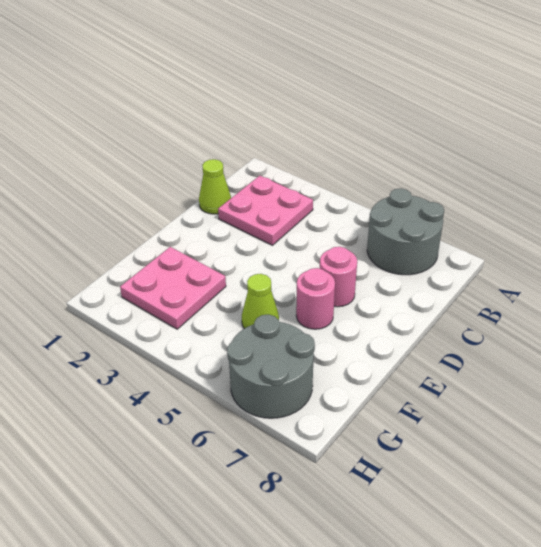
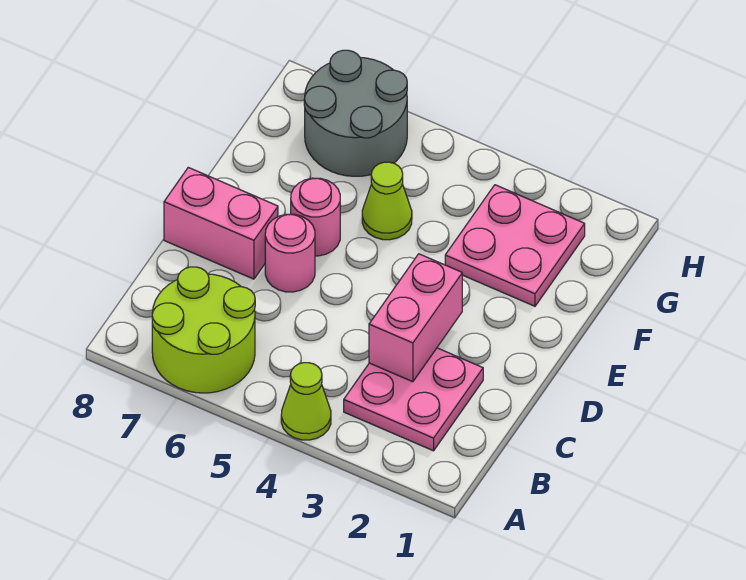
grey round brick A6:B7 level 1 -> lime round brick A6:B7 level 1
lime cone C1 level 1 -> lime cone A4 level 1
none -> pink brick C3:D3 level 2
none -> pink brick D7:D8 level 1

